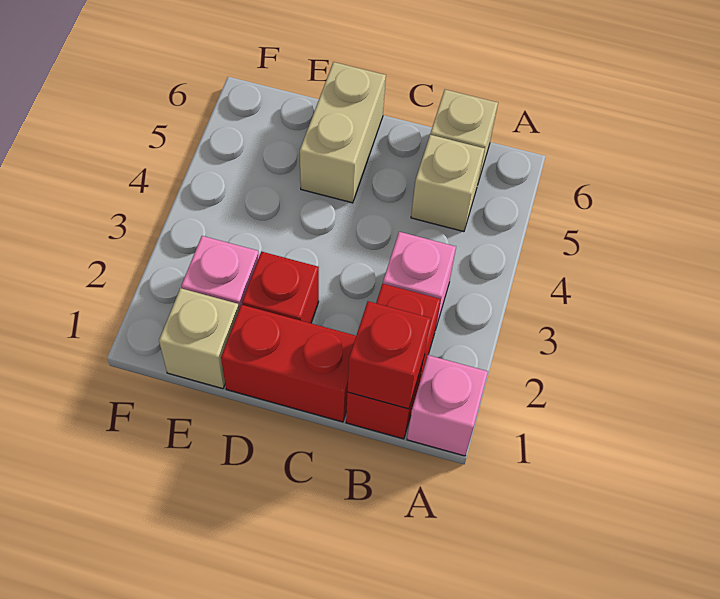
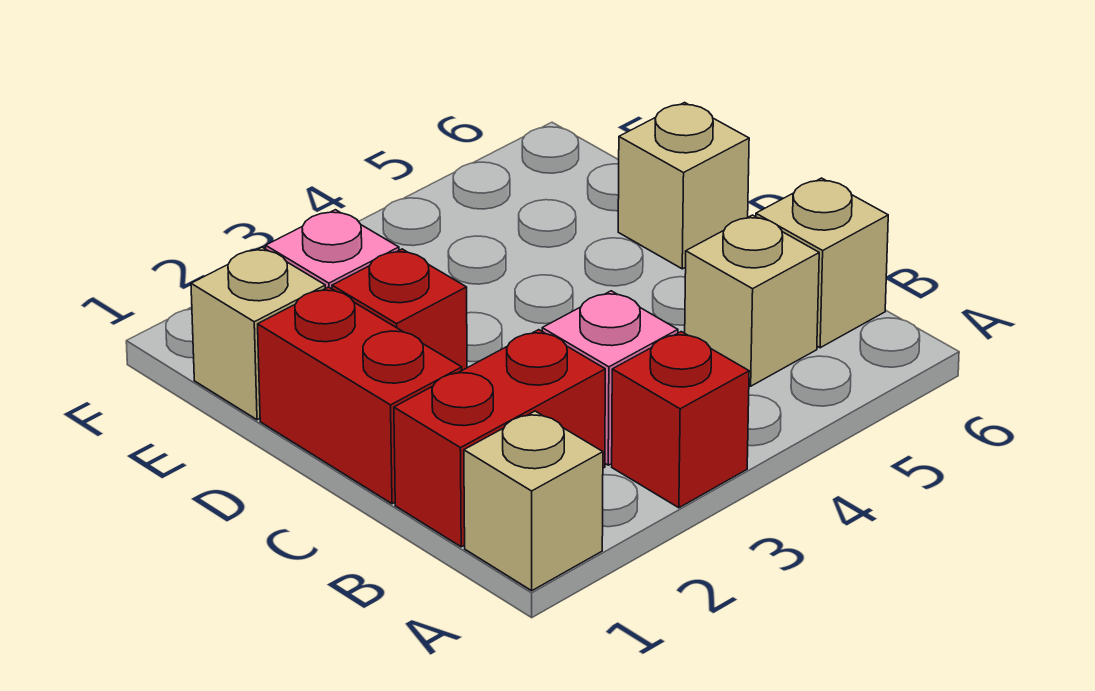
pink brick A1 level 1 -> tan brick A1 level 1
red brick B1 level 2 -> red brick A3 level 1
tan brick D5:D6 level 1 -> tan brick D6 level 1

